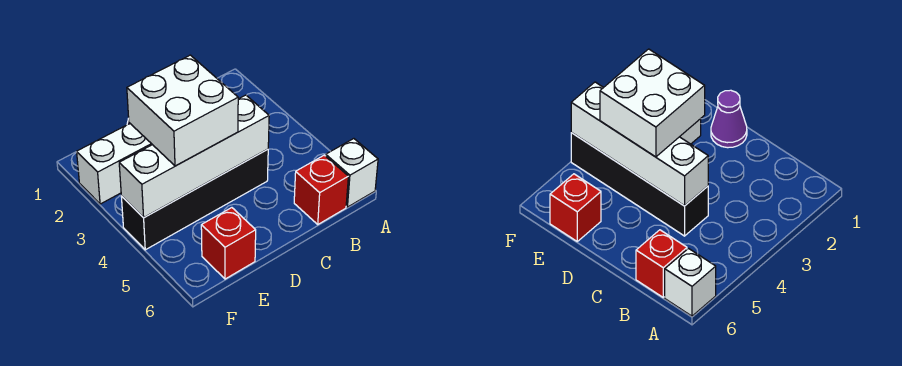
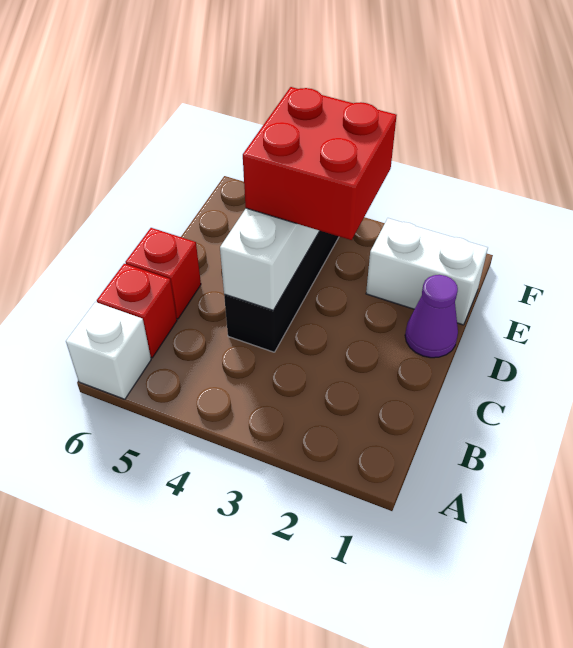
white brick D3:E4 level 3 -> red brick D3:E4 level 3
white brick E2:F2 level 1 -> white brick E1:E2 level 1
red brick E6 level 1 -> red brick C6 level 1

